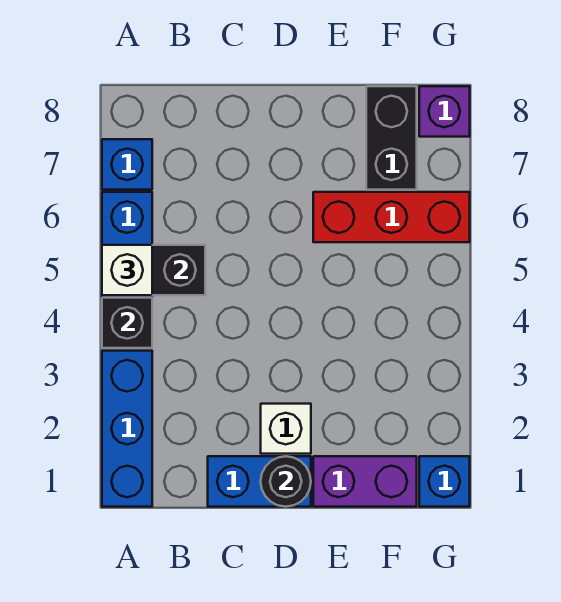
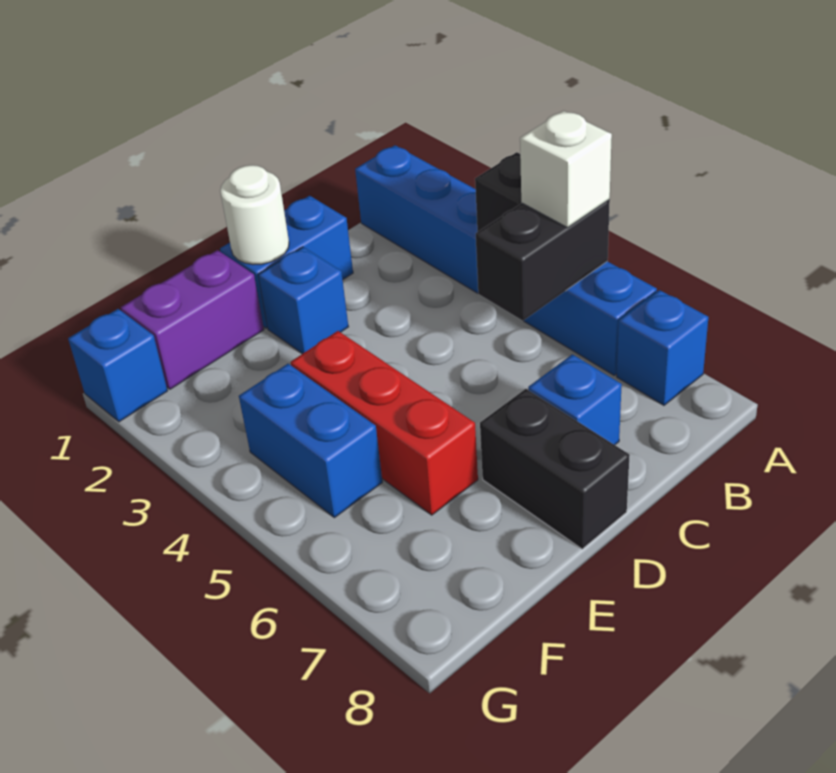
none -> blue brick C7 level 1
black round brick D1 level 2 -> white round brick D1 level 2
white brick D2 level 1 -> blue brick D2 level 1
red brick E6:G6 level 1 -> red brick E4:E6 level 1
none -> blue brick F4:F5 level 1
black brick F7:F8 level 1 -> black brick D7:D8 level 1
purple brick G8 level 1 -> none

